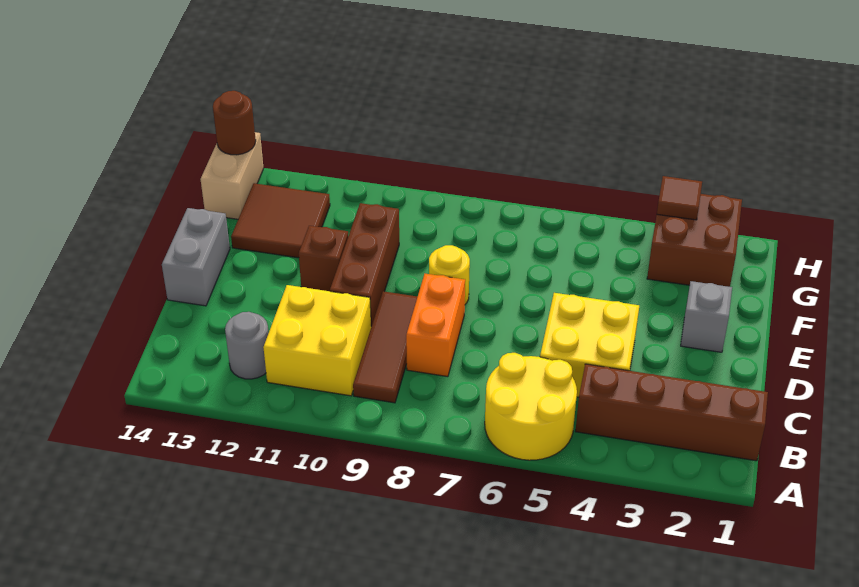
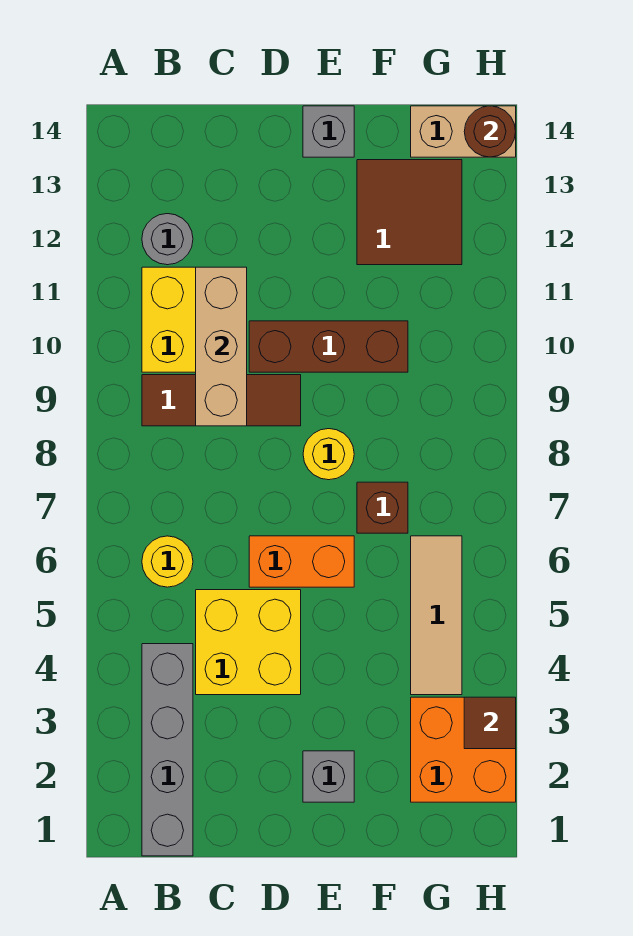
yellow round brick A5:B6 level 1 -> yellow round brick B6 level 1
brown brick B1:B4 level 1 -> grey brick B1:B4 level 1
orange brick C8:D8 level 1 -> orange brick D6:E6 level 1
none -> tan brick C9:C11 level 2
grey brick D14:E14 level 1 -> grey brick E14 level 1
brown brick E11 level 1 -> brown brick F7 level 1
brown brick G2:H3 level 1 -> orange brick G2:H3 level 1
none -> tan tile G4:G6 level 1

